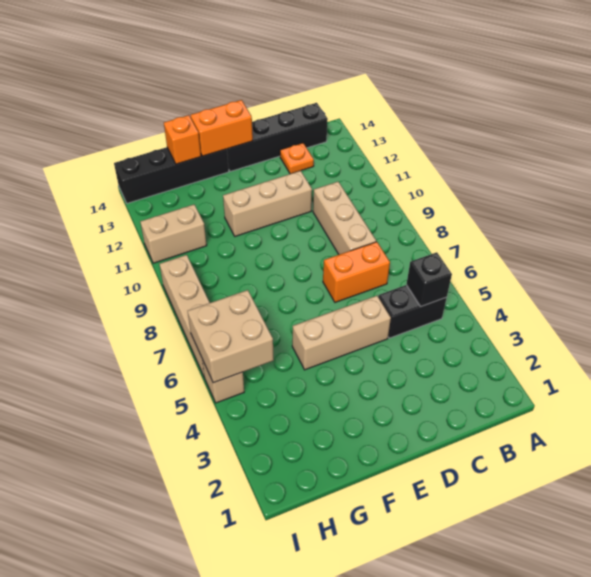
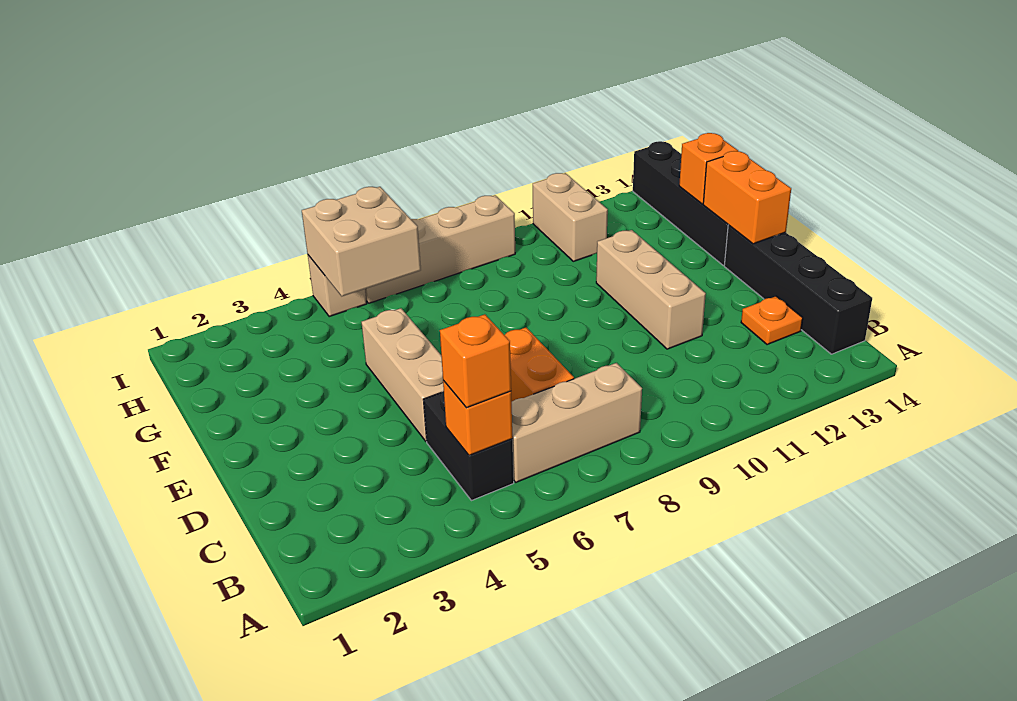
black brick B5 level 2 -> orange brick B5 level 2
none -> orange brick B5 level 3
tan brick C8:C10 level 1 -> tan brick B6:B8 level 1

